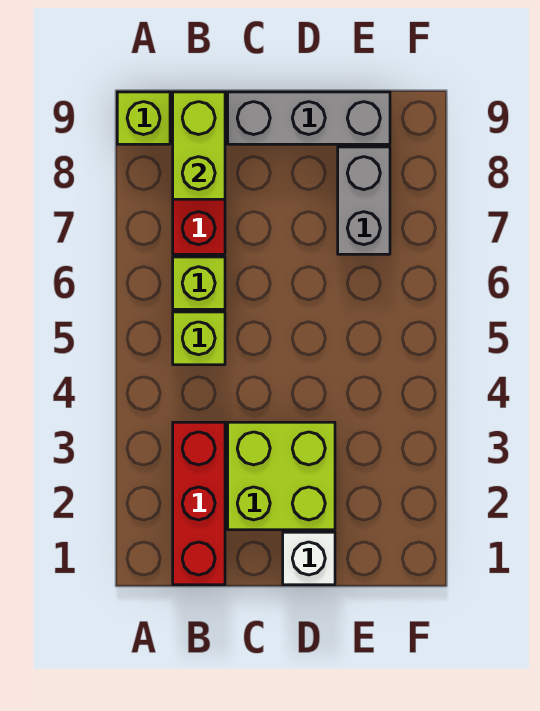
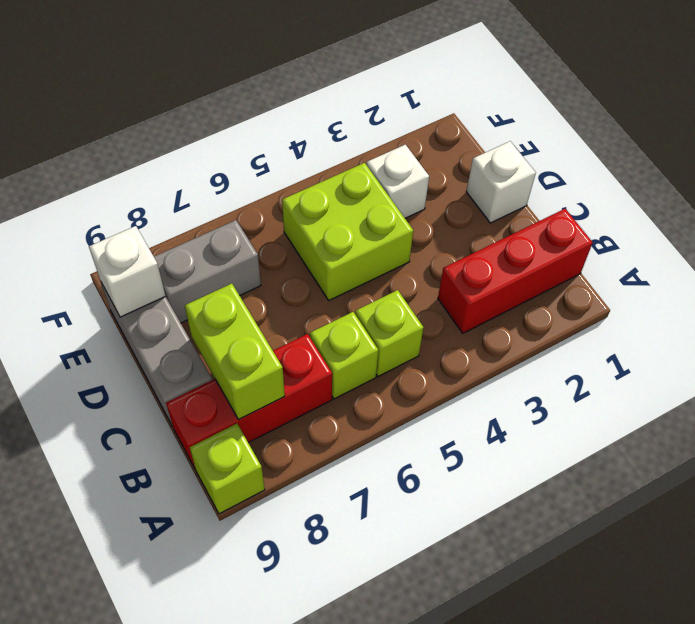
lime brick B8:B9 level 2 -> lime brick B8:C8 level 2
lime brick C2:D3 level 1 -> lime brick D4:E5 level 1
none -> white brick E3 level 1
none -> white brick E9 level 2

